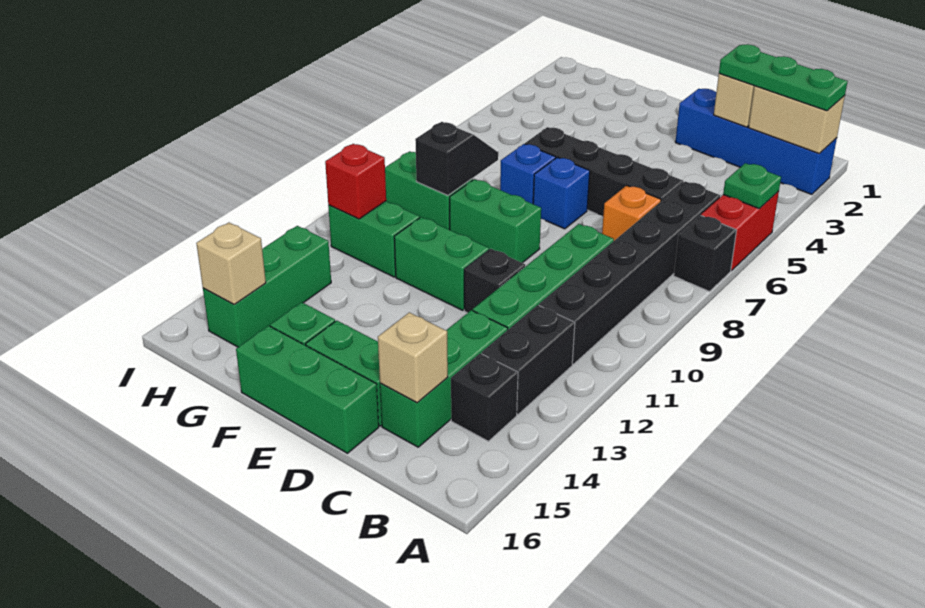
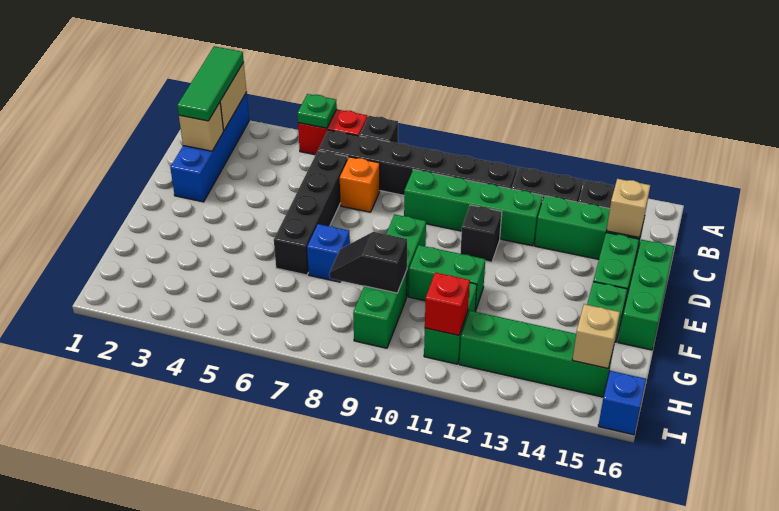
green plate A2:C2 level 3 -> green tile A2:C2 level 3
blue brick E7 level 1 -> blue brick I16 level 1
green brick E11:F11 level 1 -> green brick F10:F11 level 1
green brick H13:H15 level 1 -> green brick H12:H15 level 1

